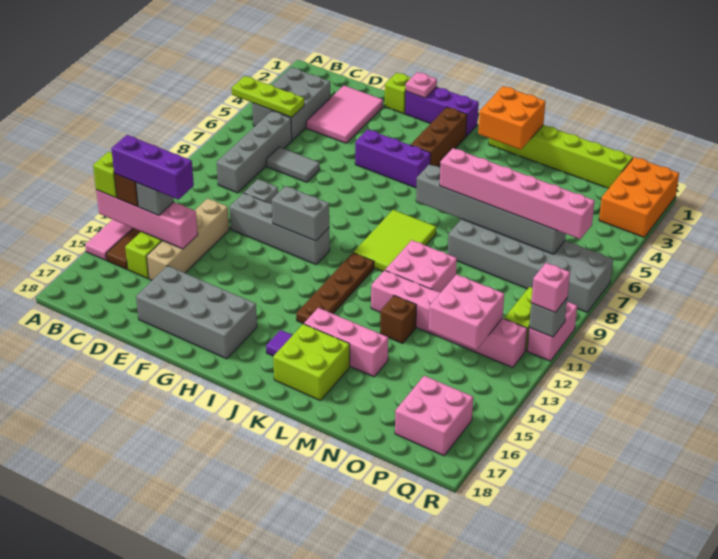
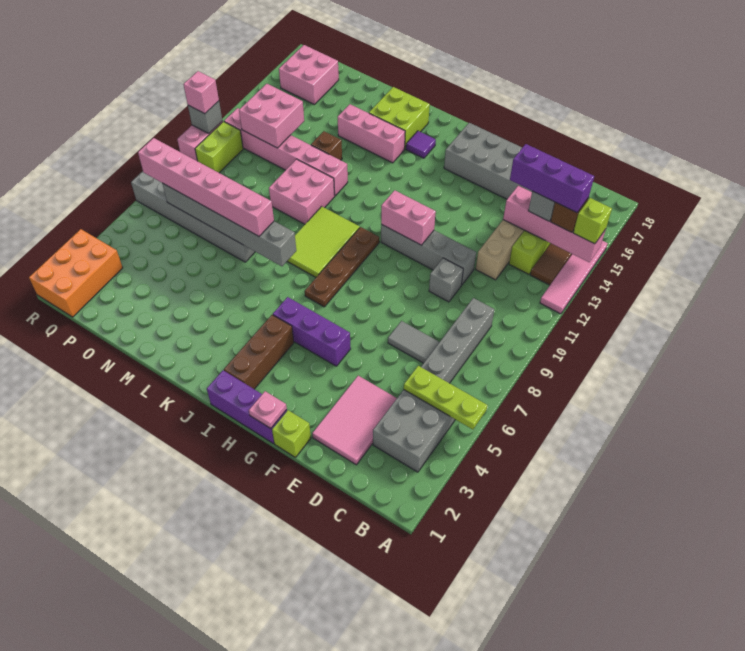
grey brick G11:H11 level 2 -> pink brick G11:H11 level 2
brown plate J11:J14 level 1 -> brown plate I7:I10 level 1
lime brick K1:P1 level 1 -> none
orange brick K1:L2 level 2 -> none

